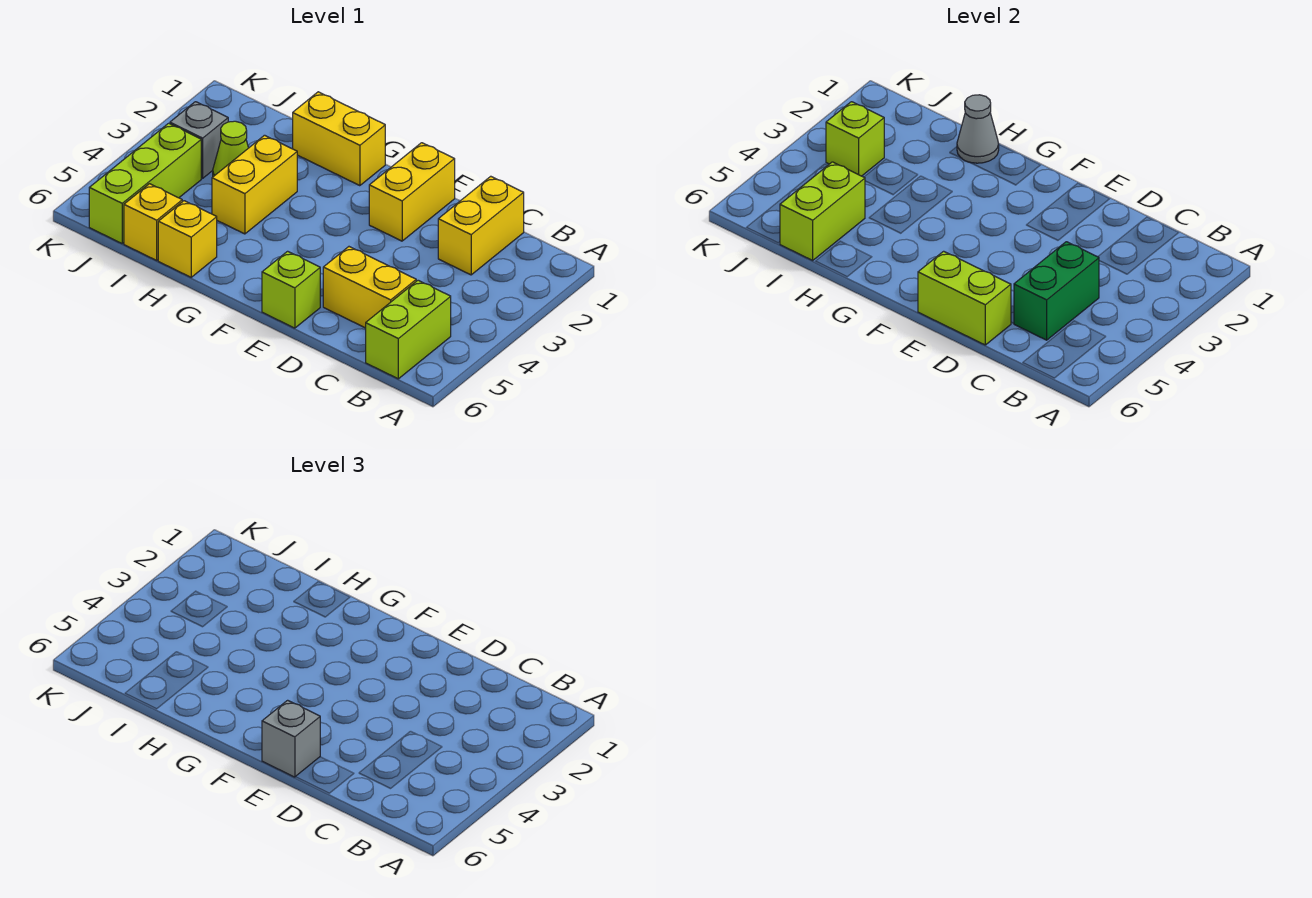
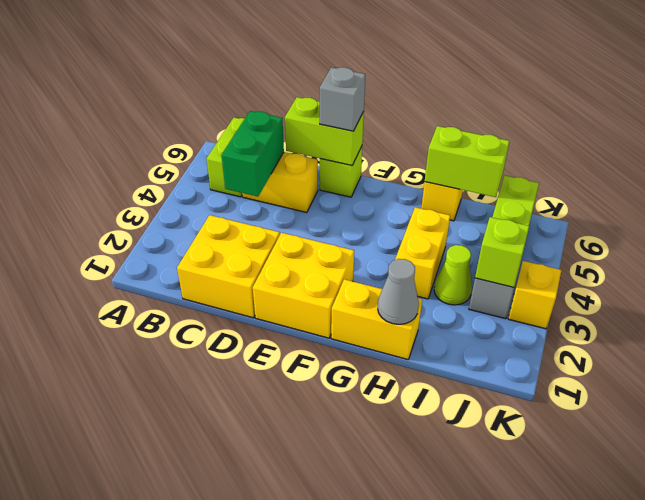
yellow brick C1:C2 level 1 -> yellow brick C1:D2 level 1
yellow brick E1:E2 level 1 -> yellow brick E1:F2 level 1
lime brick I5:I6 level 2 -> lime brick H6:I6 level 2
yellow brick I6 level 1 -> yellow brick K3 level 1

